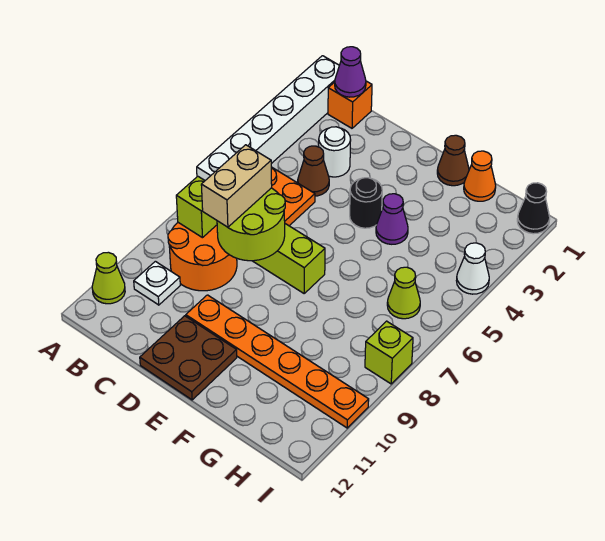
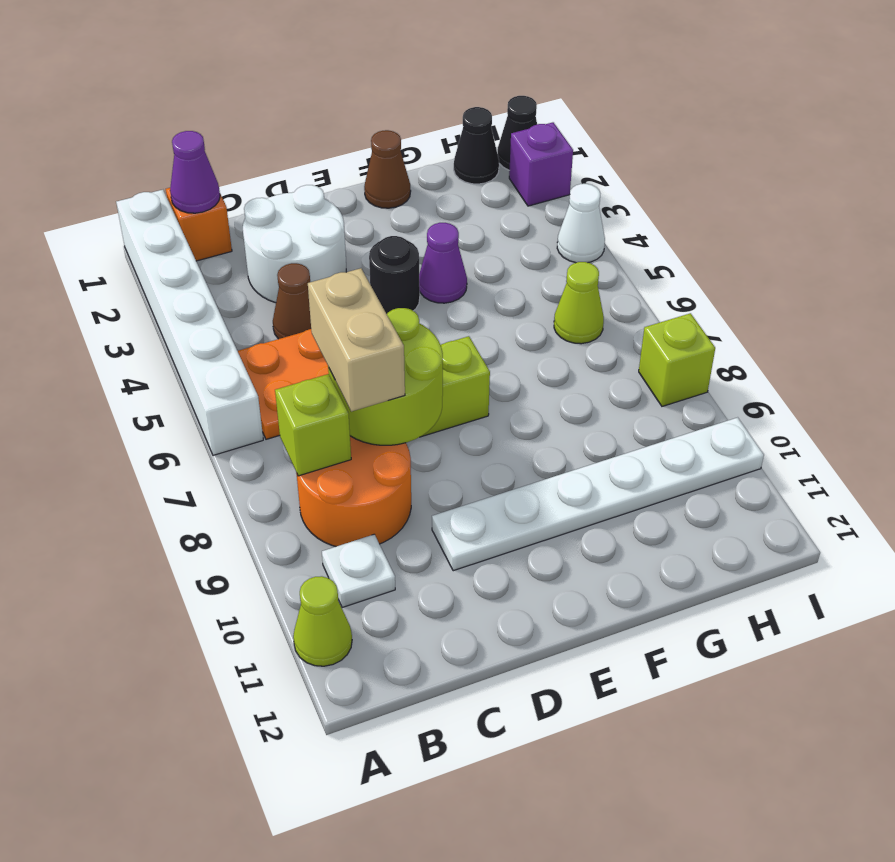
white round brick C3 level 1 -> white round brick C2:D3 level 1
orange plate D10:I10 level 1 -> white plate D10:I10 level 1
brown plate D11:E12 level 1 -> none
orange cone G1 level 1 -> none
none -> black cone H1 level 1
none -> purple brick I2 level 1

